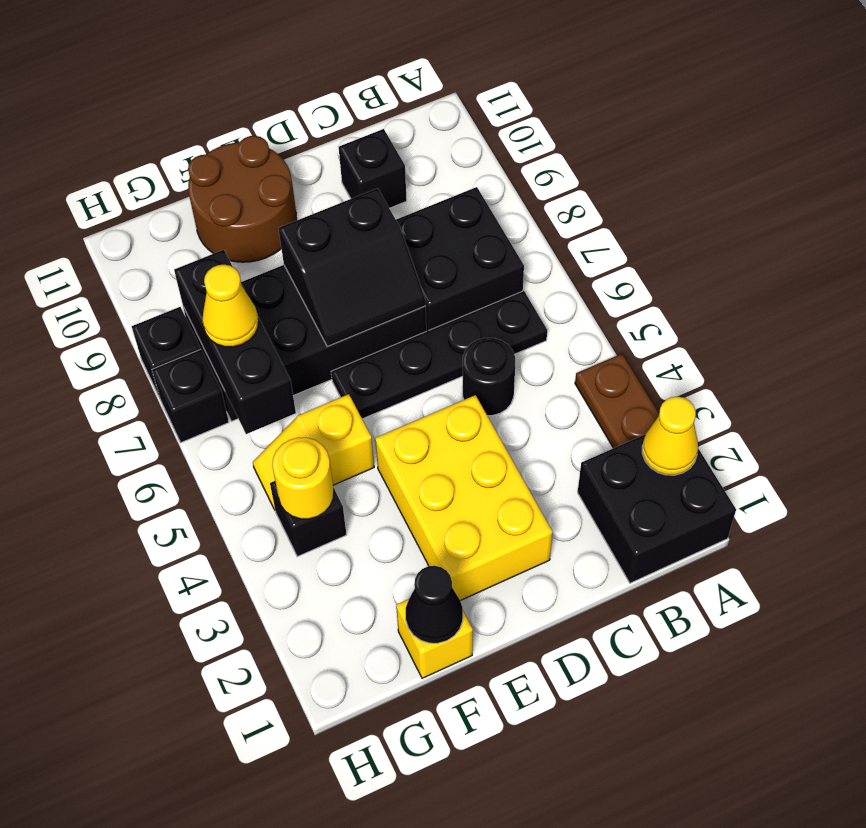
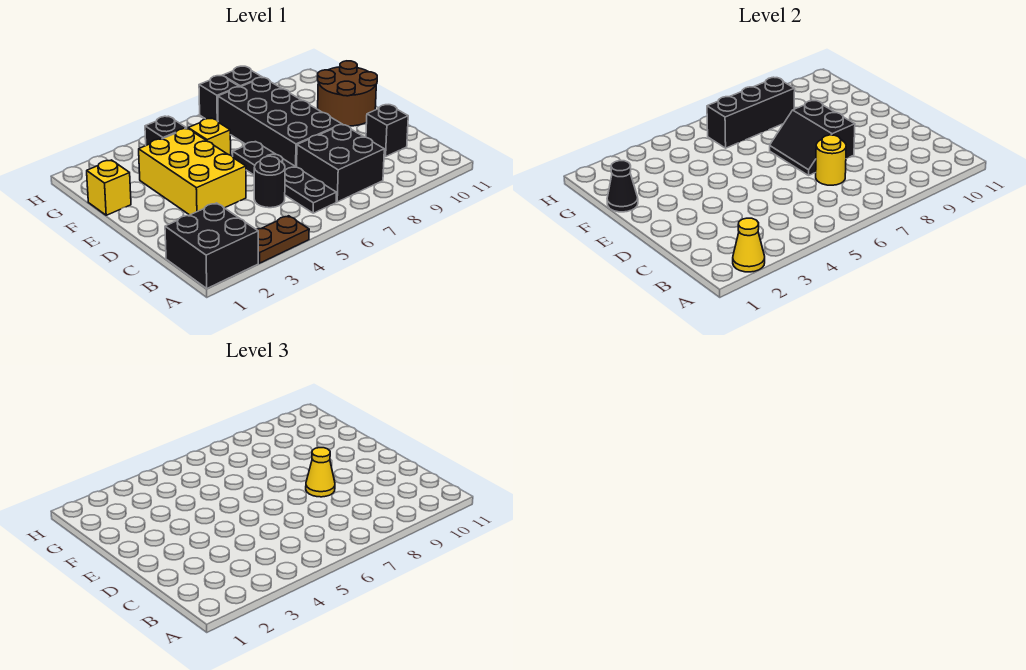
yellow brick D2:E4 level 1 -> yellow brick D3:F4 level 1
yellow round brick G4 level 2 -> yellow round brick C7 level 2
yellow cone G7 level 3 -> yellow cone D8 level 3

